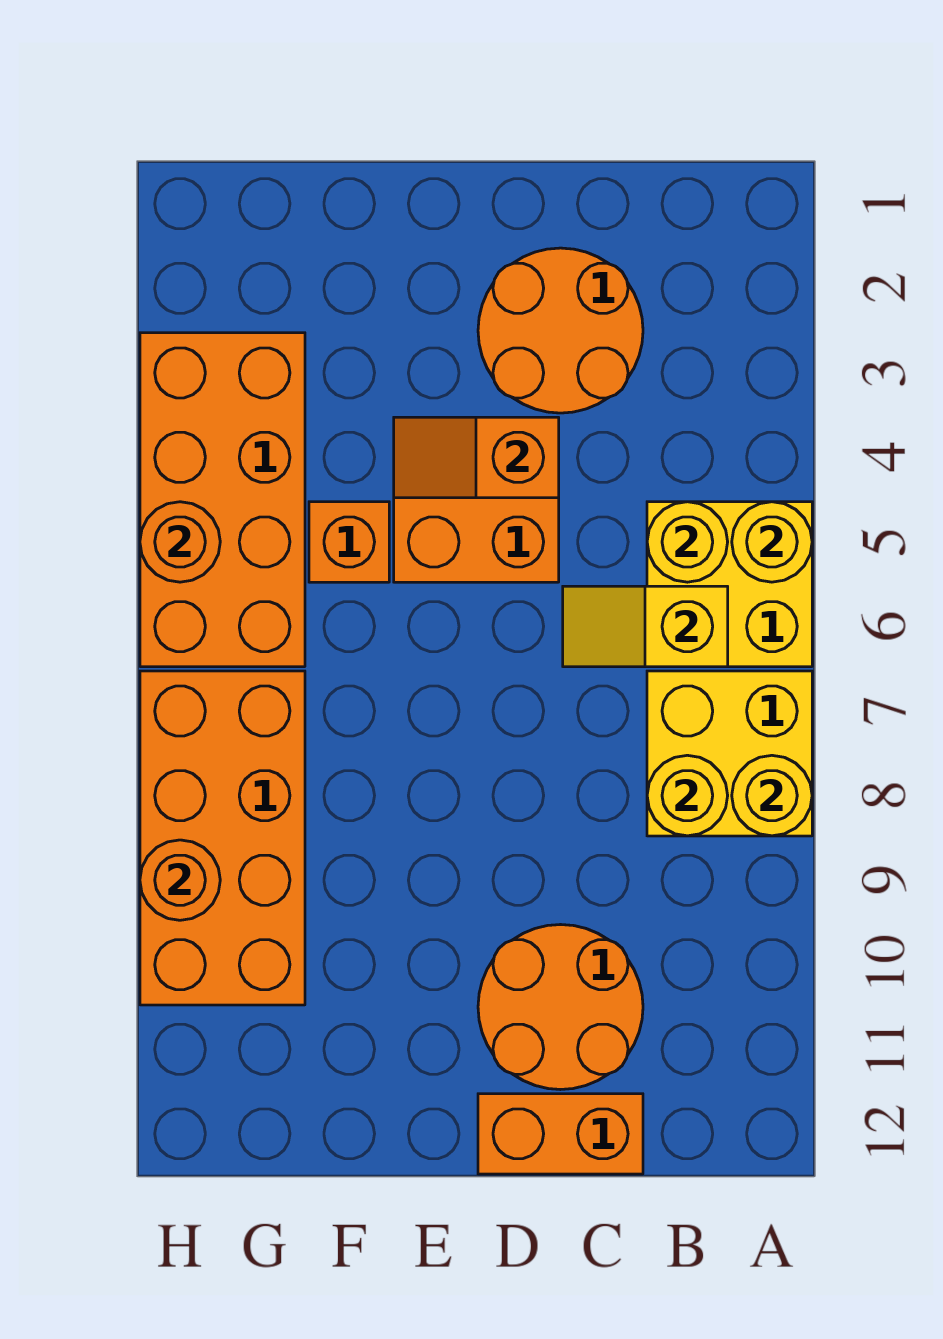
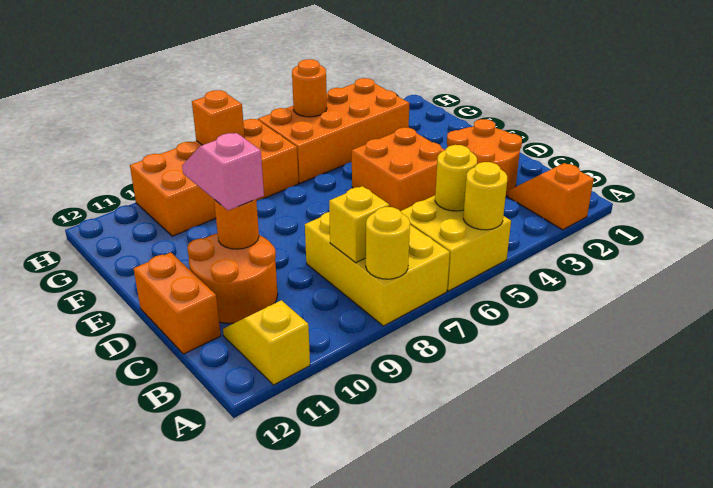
yellow brick A7:B8 level 1 -> yellow brick A7:C8 level 1
yellow slope B6:C6 level 2 top B -> yellow slope A11:B11 level 1 top A
yellow round brick B8 level 2 -> yellow brick B8 level 2
orange slope D4:E4 level 2 top D -> orange slope A2:B2 level 1 top A
none -> pink slope D10:E10 level 3 top D
orange brick F5 level 1 -> orange brick H8 level 2
orange round brick H9 level 2 -> orange round brick D10 level 2

